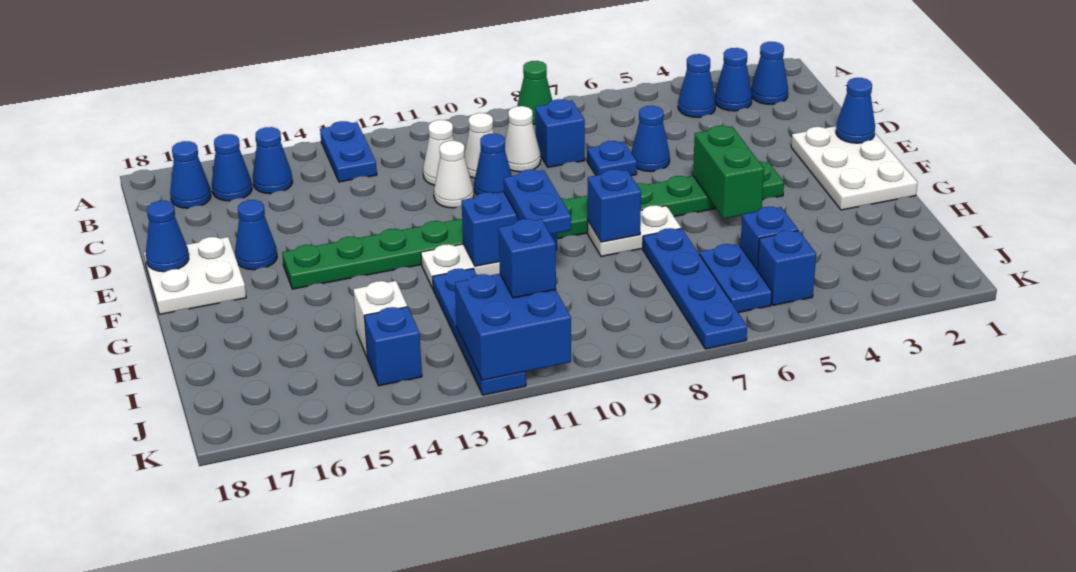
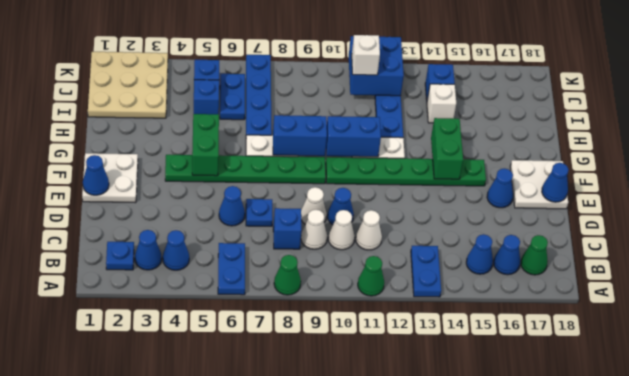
none -> green cone A11 level 1
blue cone B2 level 1 -> blue plate B2 level 1
blue cone B17 level 1 -> green cone B17 level 1
white cone D11 level 1 -> white cone D9 level 1
white plate E1:G2 level 1 -> white plate E1:F2 level 1
none -> green brick F14:G14 level 2
blue brick G8 level 2 -> blue brick G8:G9 level 2
blue plate G10:H10 level 3 -> blue plate A6:B6 level 1
none -> tan plate I1:K3 level 1
blue brick J11 level 3 -> white brick J11 level 3

